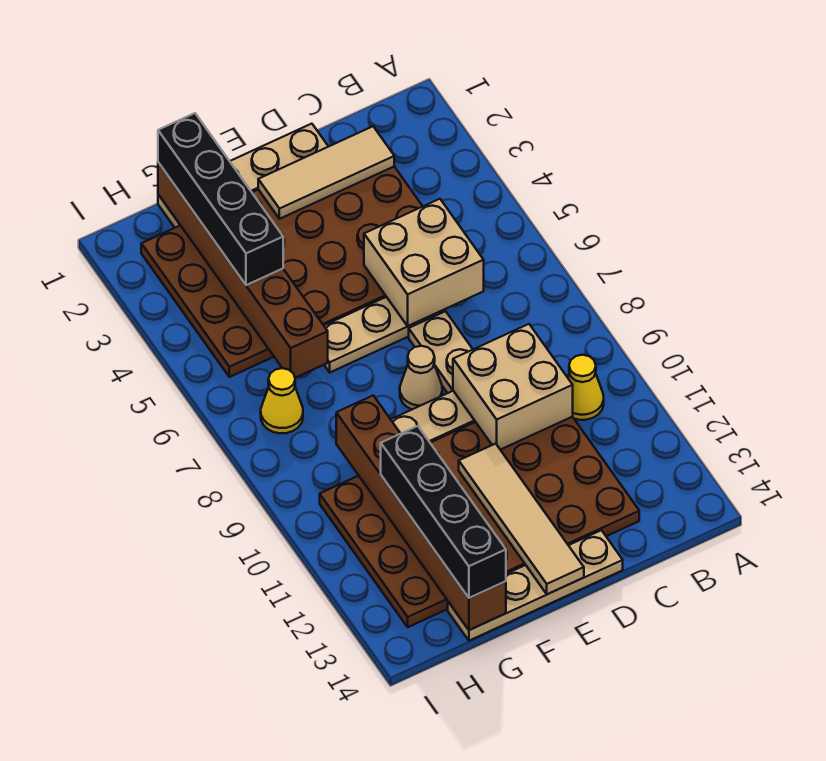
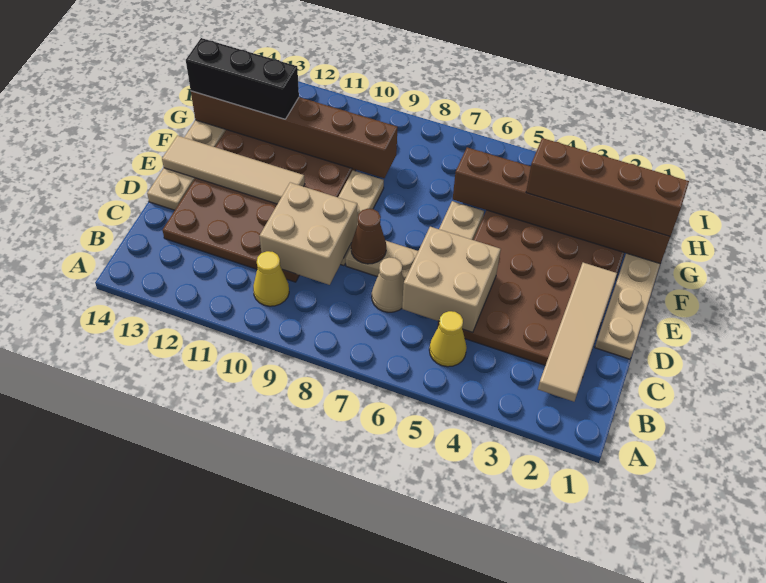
tan tile C2:E2 level 2 -> tan tile B2:E2 level 2
none -> brown cone D8 level 2
tan cone E8 level 1 -> tan cone C7 level 1
black brick G1:G4 level 3 -> brown brick G1:G4 level 3
black brick G11:G14 level 3 -> black brick G12:G14 level 3
yellow cone H7 level 1 -> yellow cone B5 level 1

